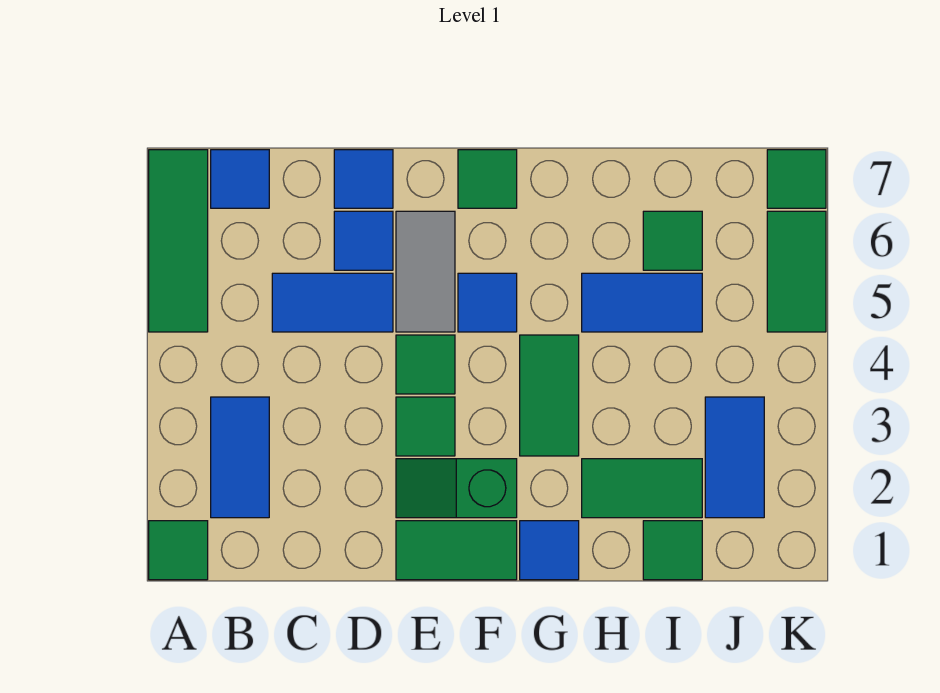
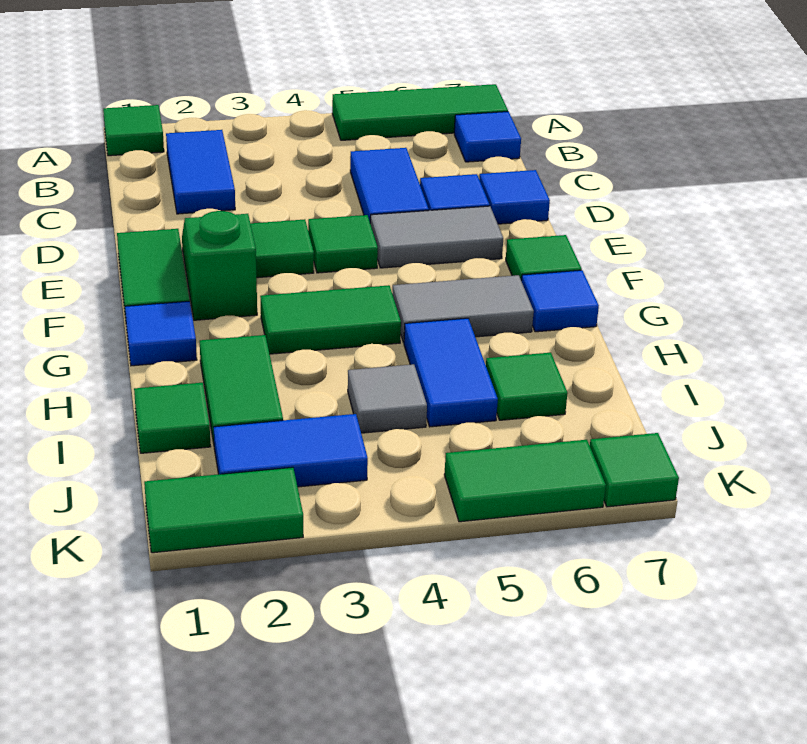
blue tile B2:B3 level 1 -> blue tile B2:C2 level 1
blue tile F5 level 1 -> blue tile G7 level 1
none -> grey tile G5:G6 level 1
none -> grey tile I4 level 1
none -> green tile K1:K2 level 1

